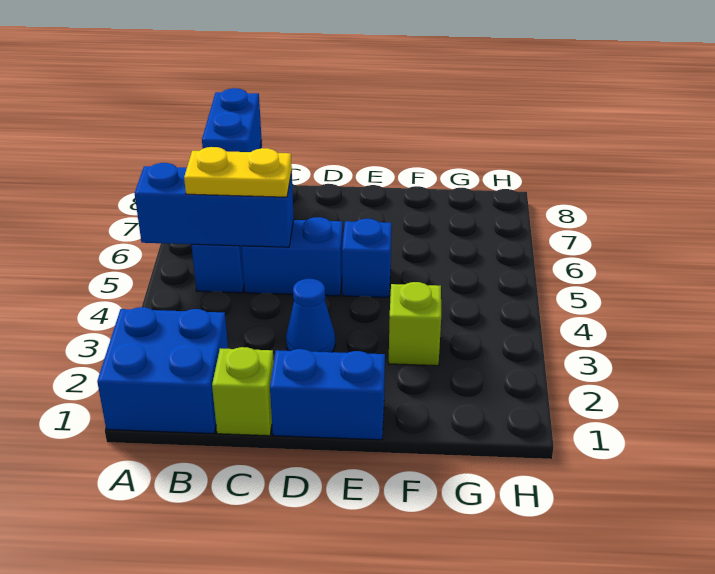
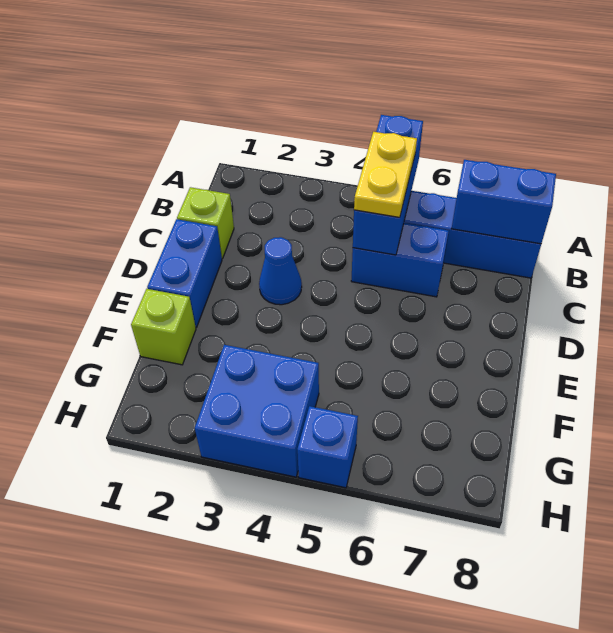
blue brick A1:B2 level 1 -> blue brick G3:H4 level 1
blue brick C5:D5 level 1 -> blue brick C5:C6 level 1
blue brick E5 level 1 -> blue brick H5 level 1
lime brick F3 level 1 -> lime brick F1 level 1

